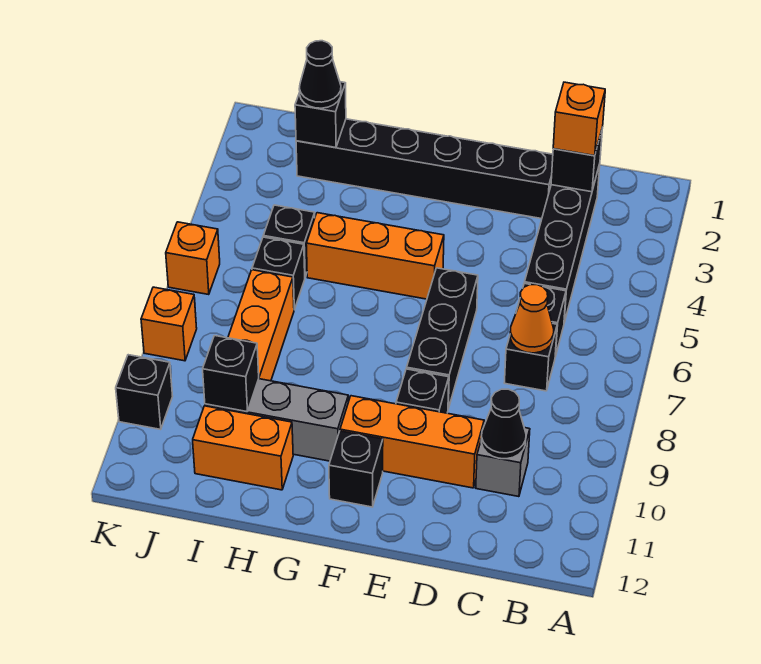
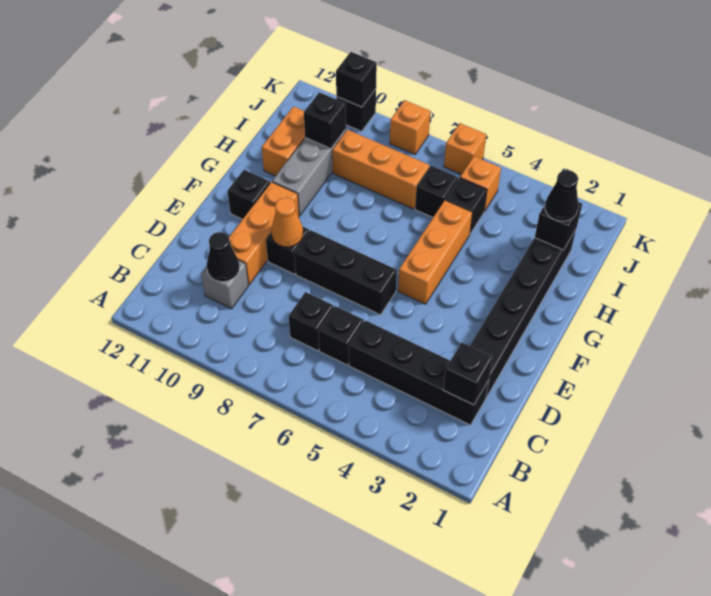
orange brick C2 level 3 -> orange brick J5 level 1
orange cone C7 level 2 -> orange cone E9 level 2
none -> black brick K10 level 2

